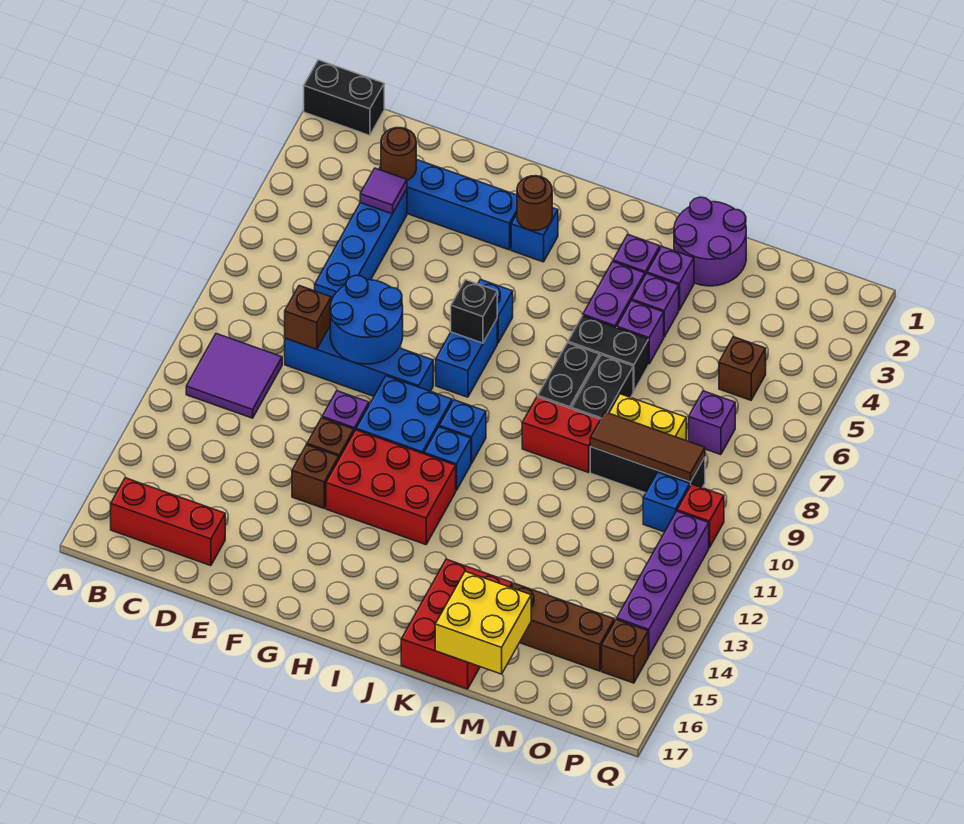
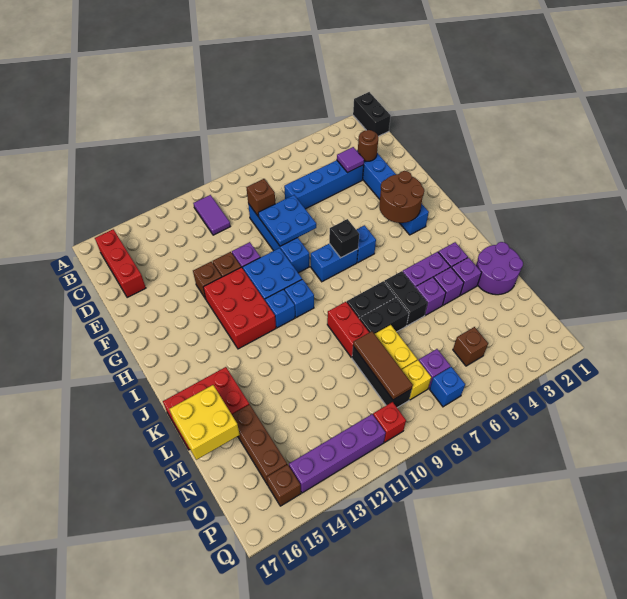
purple tile B10:C11 level 1 -> purple tile B11:C11 level 1
blue round brick E8:F9 level 2 -> blue plate E8:F9 level 2
brown round brick H3 level 2 -> brown round brick G3:H4 level 2
none -> yellow brick O8 level 1
blue brick O10 level 1 -> blue brick P7 level 1

